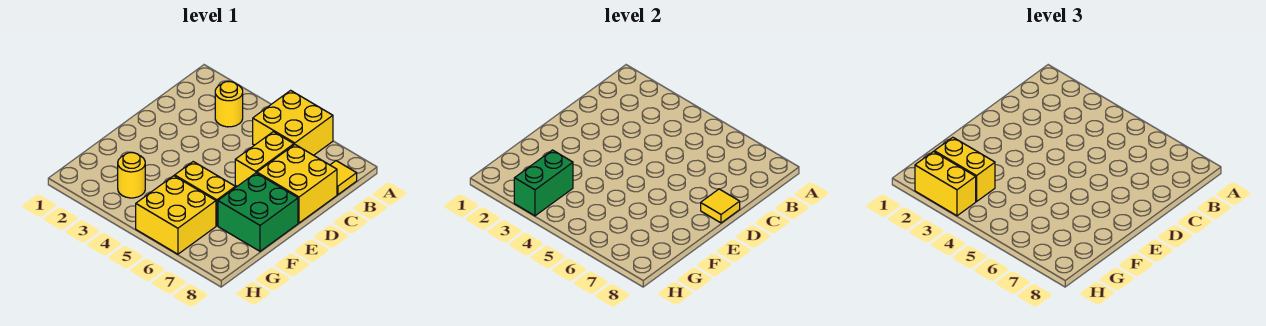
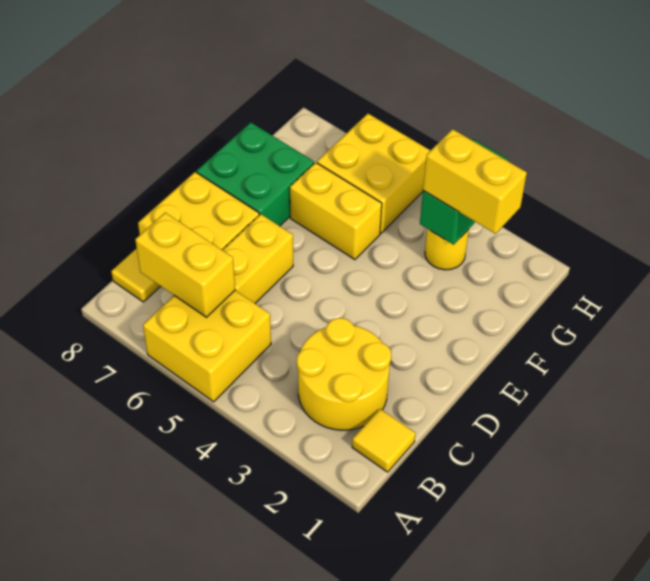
yellow round brick B3 level 1 -> yellow round brick B2:C3 level 1
yellow tile D8 level 2 -> yellow tile B1 level 1
yellow brick H2:H3 level 3 -> yellow brick B6:B7 level 2

